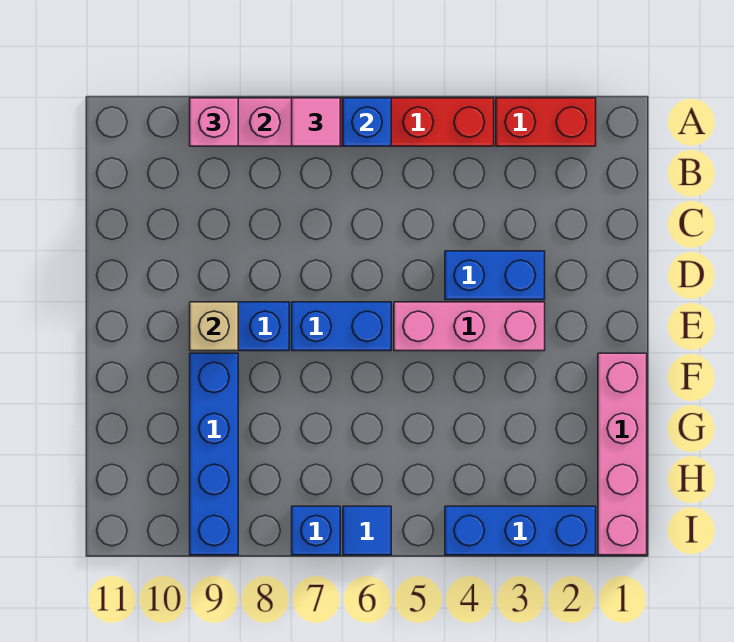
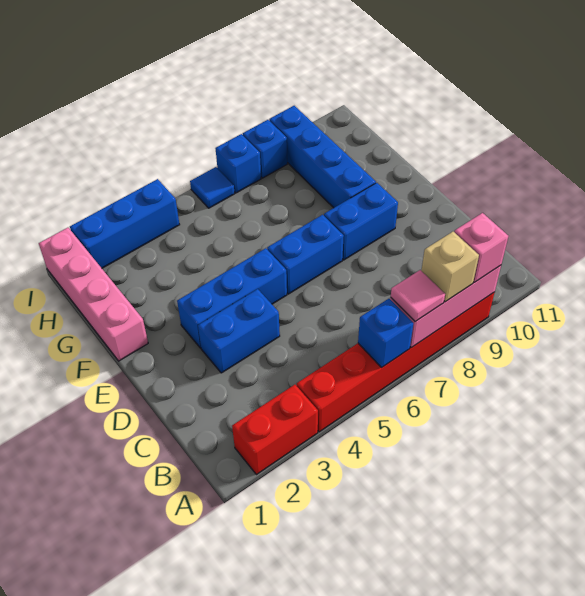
pink brick E3:E5 level 1 -> blue brick E3:E5 level 1
tan brick E9 level 2 -> tan brick A8 level 3
none -> blue brick I8 level 1

